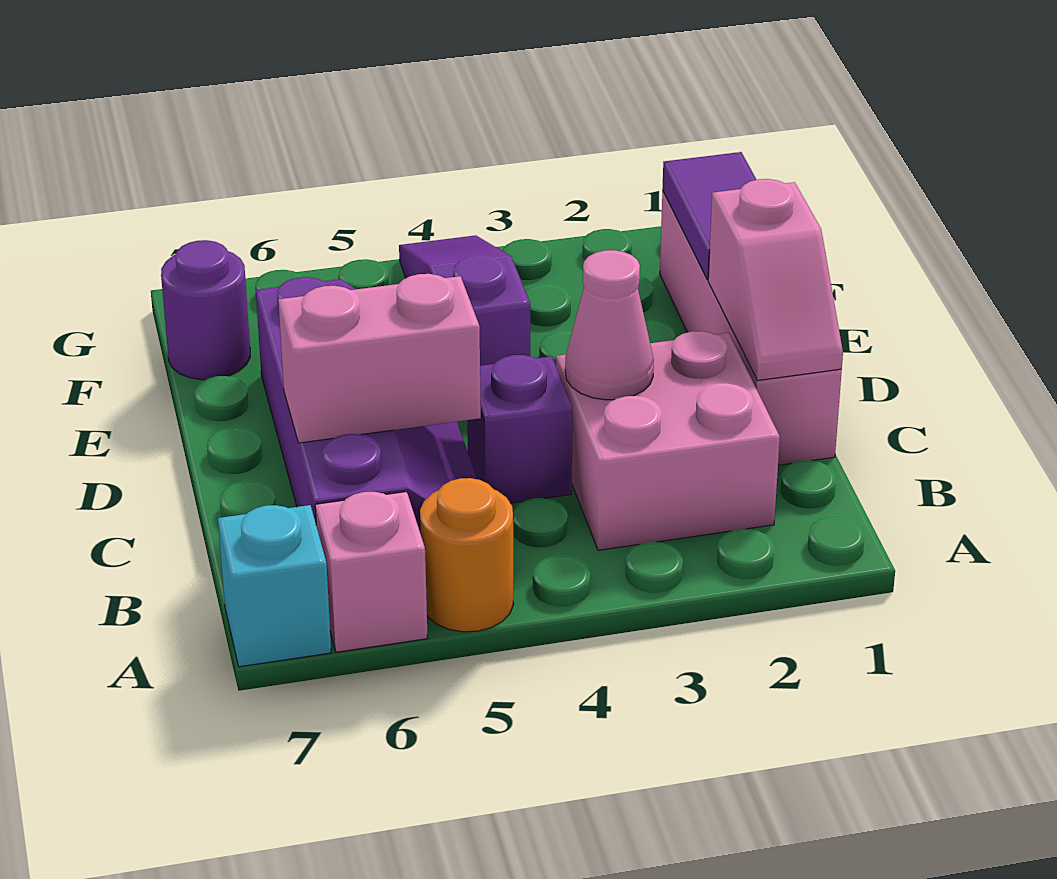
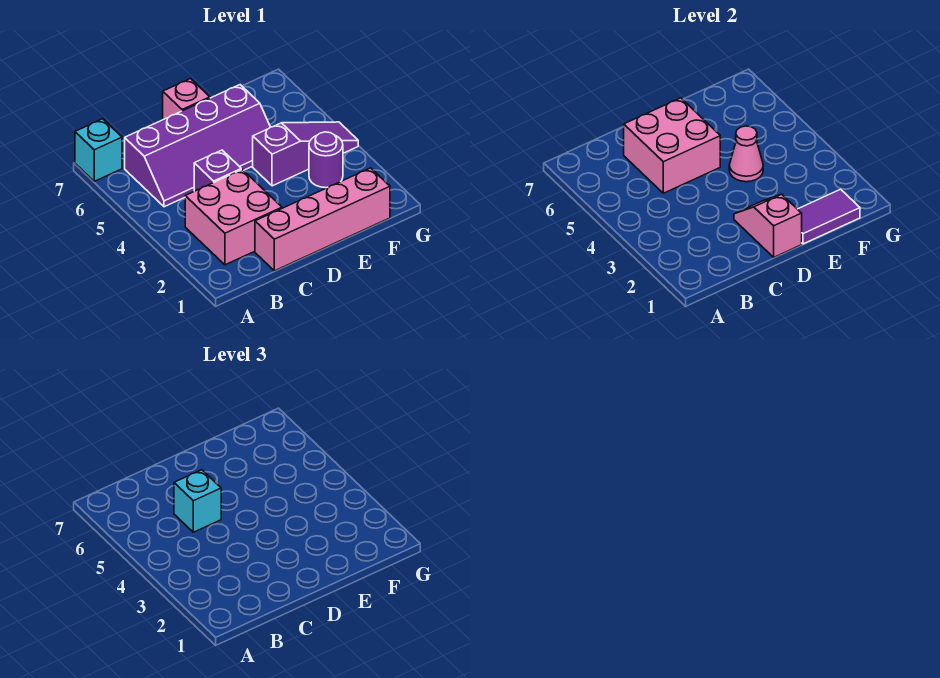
orange round brick A5 level 1 -> none
pink brick A6 level 1 -> pink brick D7 level 1
pink slope C1:D1 level 2 top D -> pink slope D1:D2 level 2 top 1
pink cone C3 level 2 -> pink cone E4 level 2
pink brick C5:C6 level 2 -> pink brick C5:D6 level 2
none -> cyan brick C5 level 3
purple round brick F7 level 1 -> purple round brick F3 level 1

